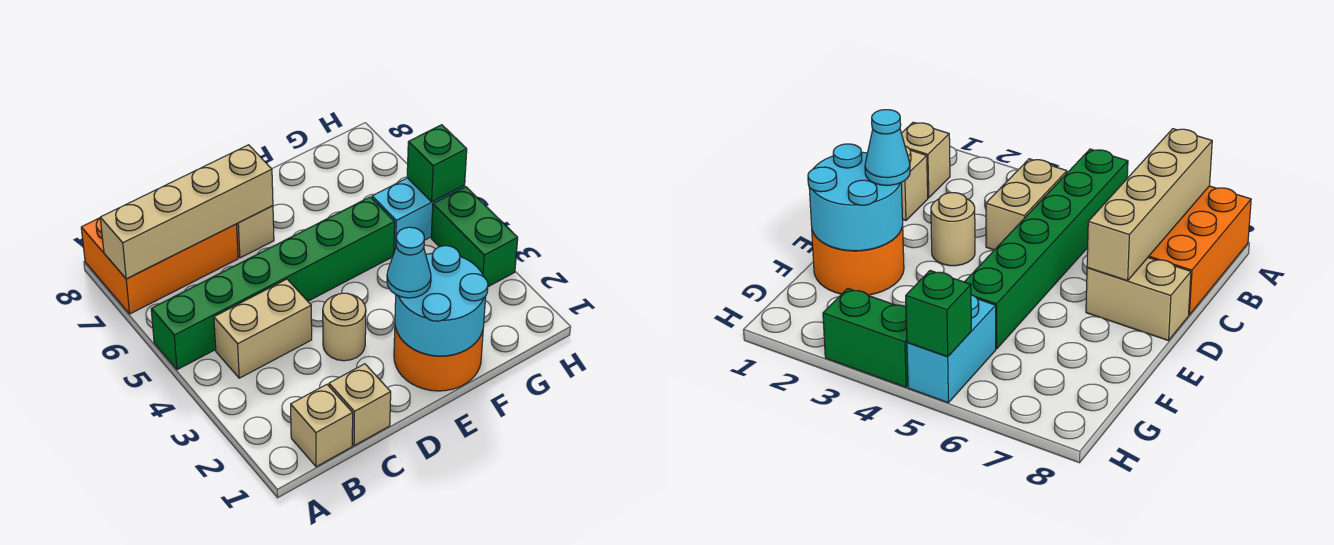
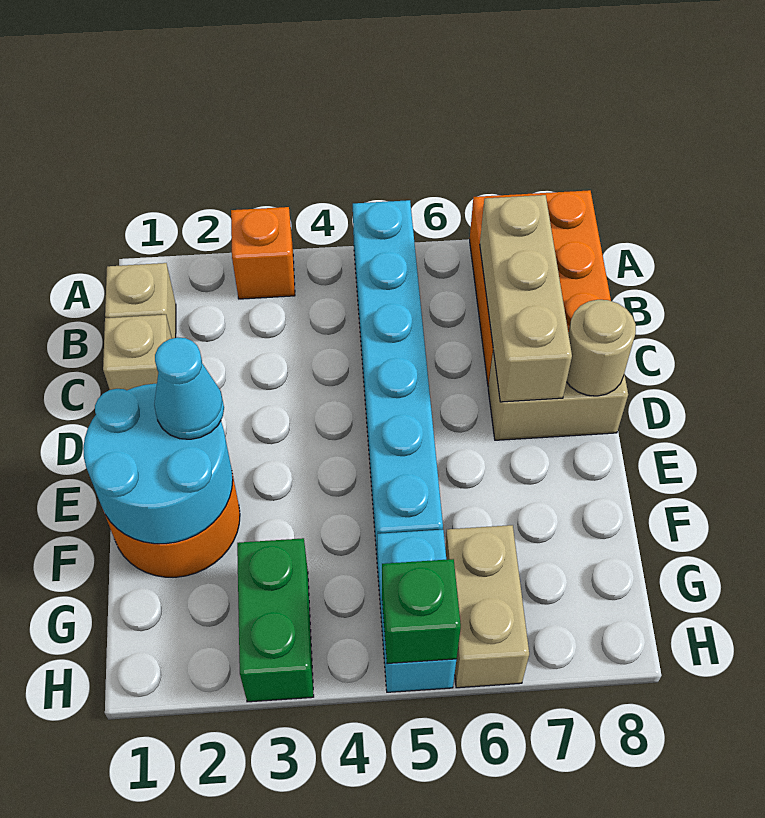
none -> orange brick A3 level 1
green brick A5:F5 level 1 -> cyan brick A5:F5 level 1
tan brick A7:D7 level 2 -> tan brick B7:D7 level 2
tan brick B4:C4 level 1 -> tan brick G6:H6 level 1
tan round brick D3 level 1 -> tan round brick D8 level 2
green brick H3:H4 level 1 -> green brick G3:H3 level 1

